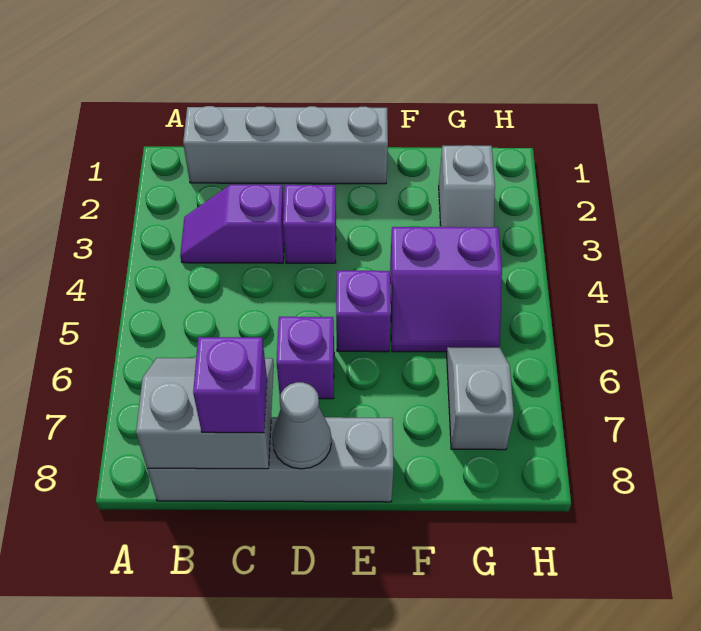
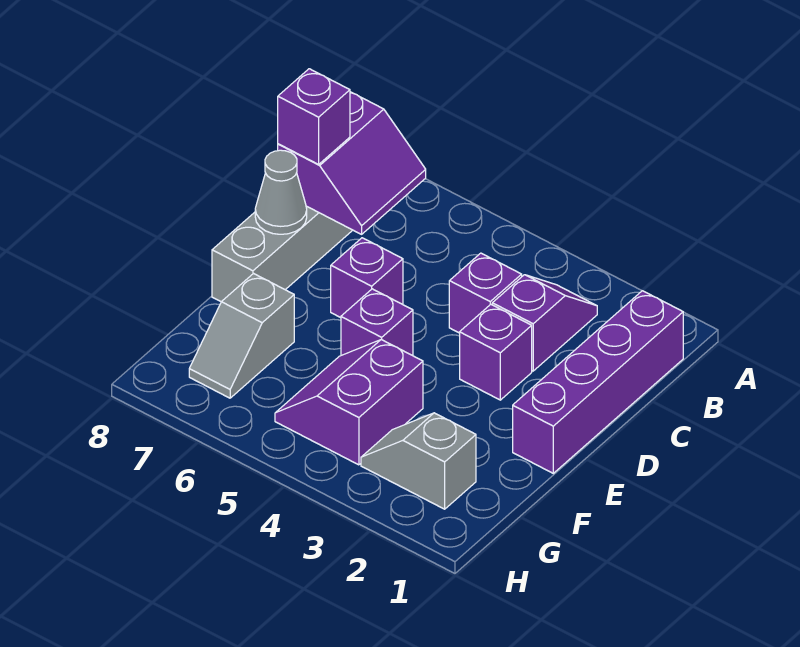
grey brick B1:E1 level 1 -> purple brick B1:E1 level 1
grey slope B7:C8 level 2 top 8 -> purple slope B7:C8 level 2 top 8
none -> purple brick C4 level 1
grey slope G6:G7 level 1 top 7 -> grey slope F7:G7 level 1 top F

